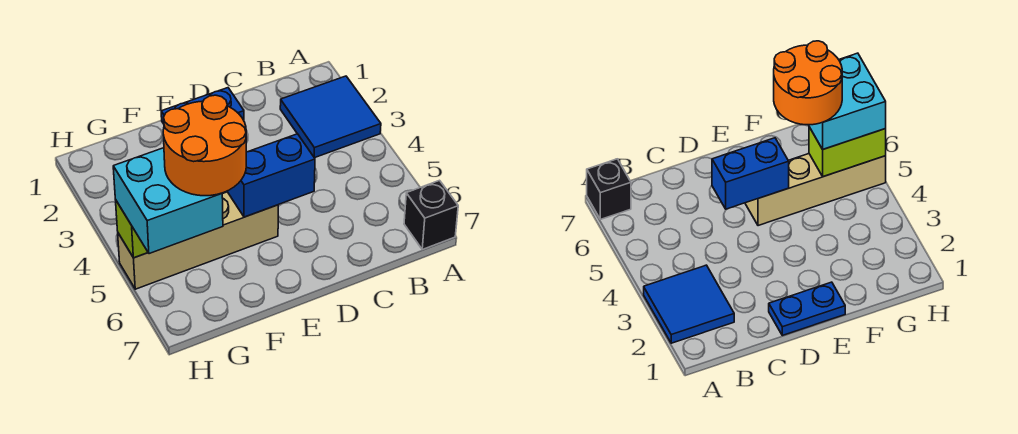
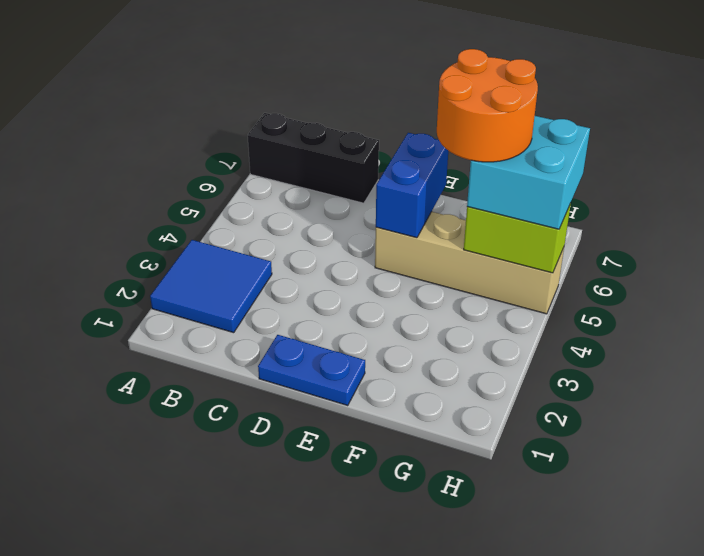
black brick A7 level 1 -> black brick A7:C7 level 1
blue brick D5:E5 level 2 -> blue brick E5:E6 level 2

